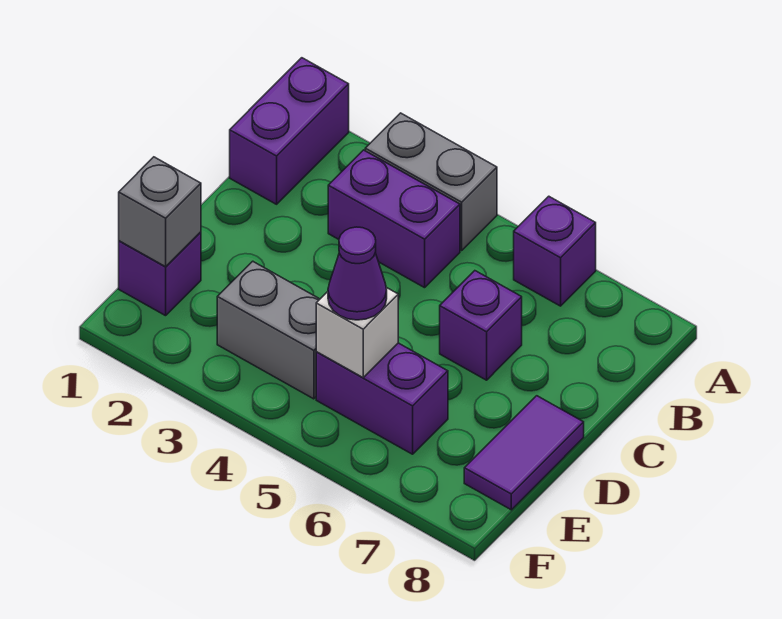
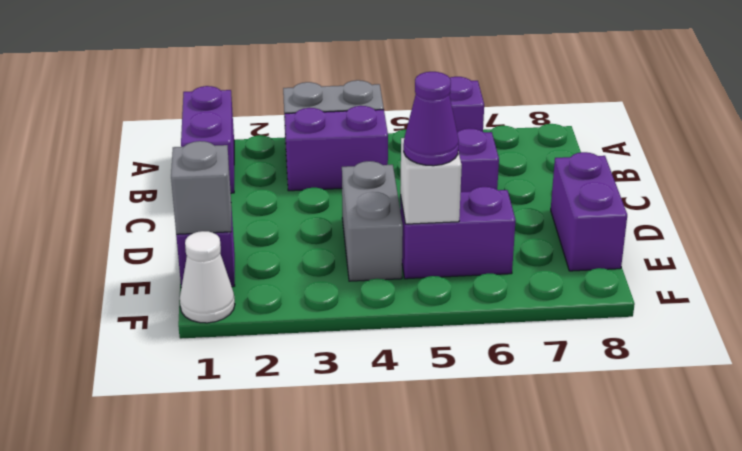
purple tile D8:E8 level 1 -> purple brick D8:E8 level 1
grey brick E3:E4 level 1 -> grey brick D4:E4 level 1
none -> white cone F1 level 1

